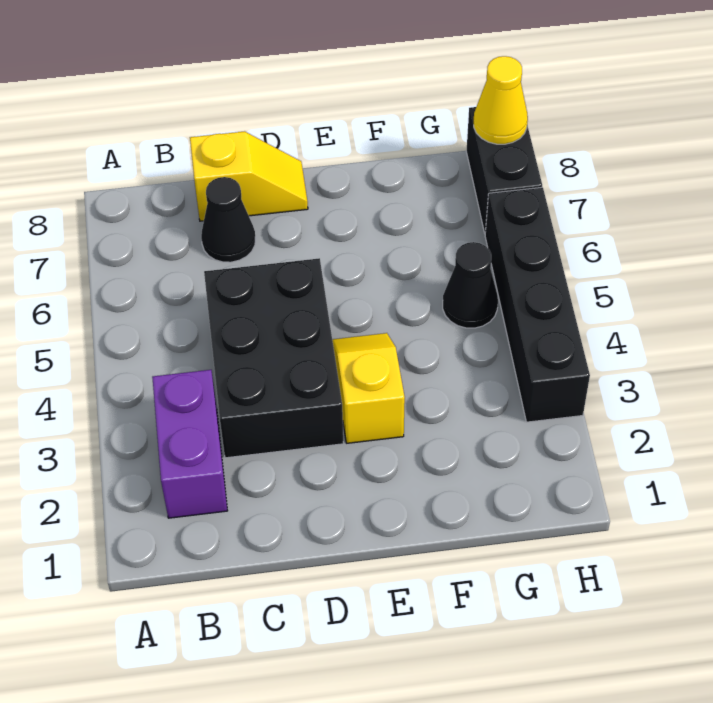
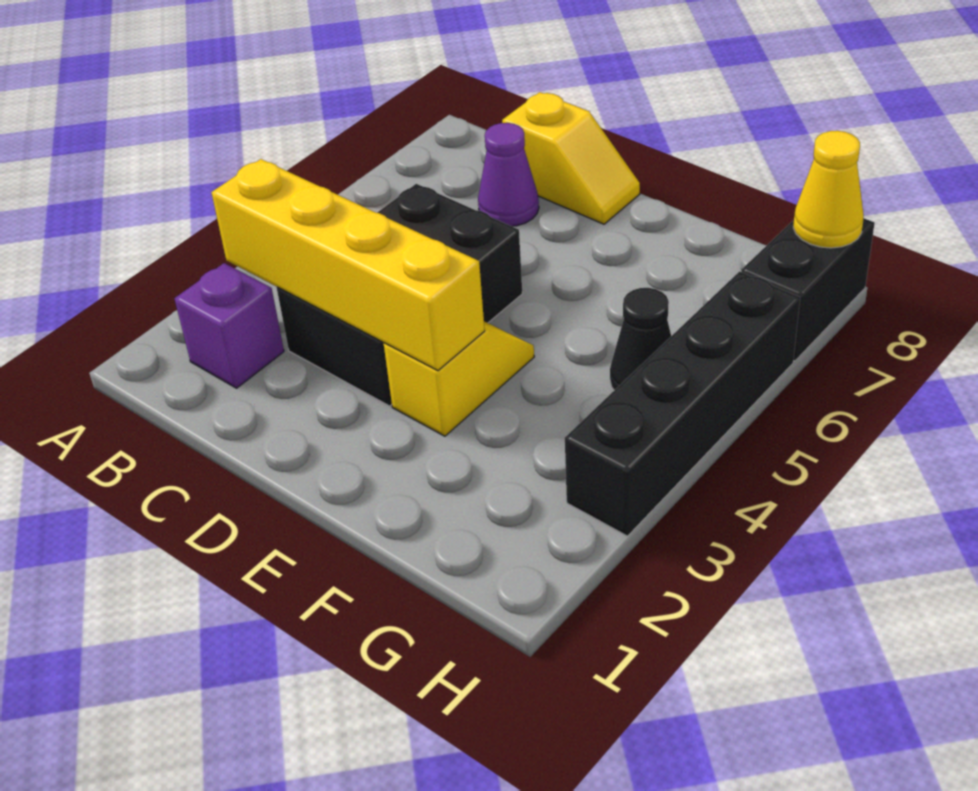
purple brick B2:B3 level 1 -> purple brick B2 level 1
none -> yellow brick B3:E3 level 2
black cone C7 level 1 -> purple cone C7 level 1

